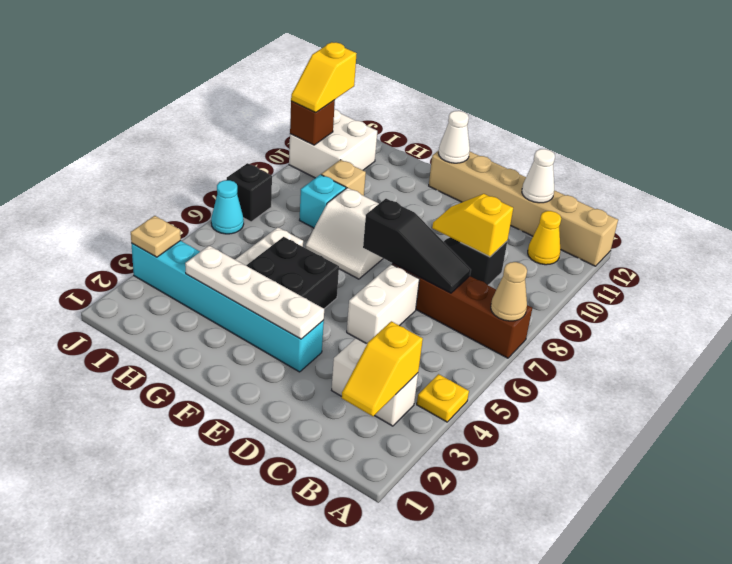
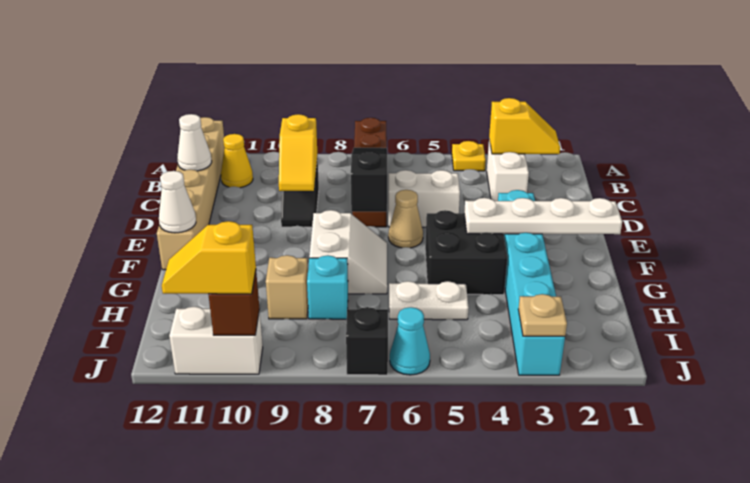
tan cone A7 level 2 -> tan cone E6 level 1
white plate E3:H3 level 2 -> white plate F1:F4 level 2
white brick I10:J11 level 1 -> white brick J10:J11 level 1
yellow slope J10:J11 level 3 top 11 -> yellow slope J10:J11 level 3 top 10

